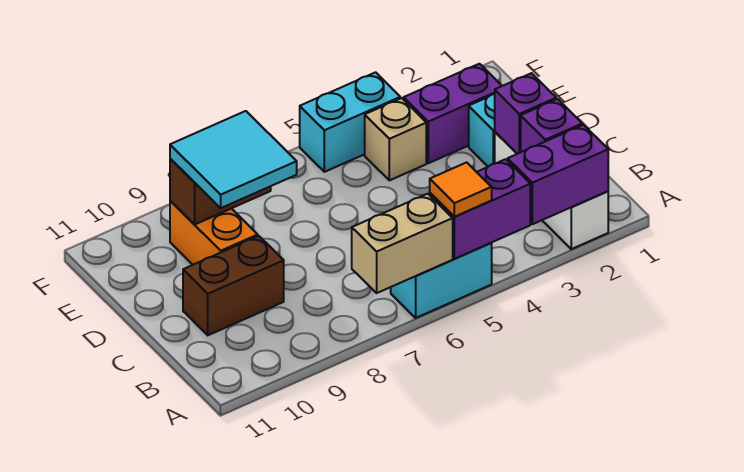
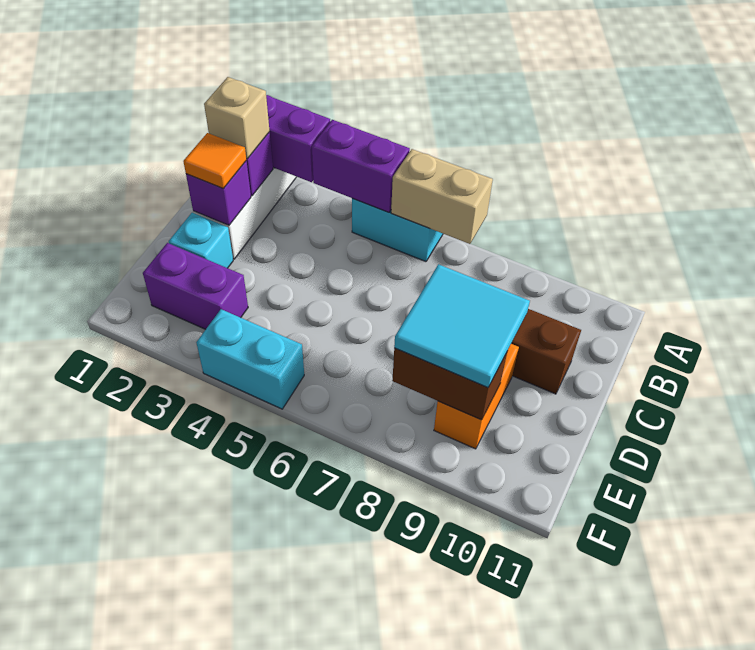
orange tile A5 level 3 -> orange tile C2 level 3
tan brick E4 level 1 -> tan brick B2 level 3

